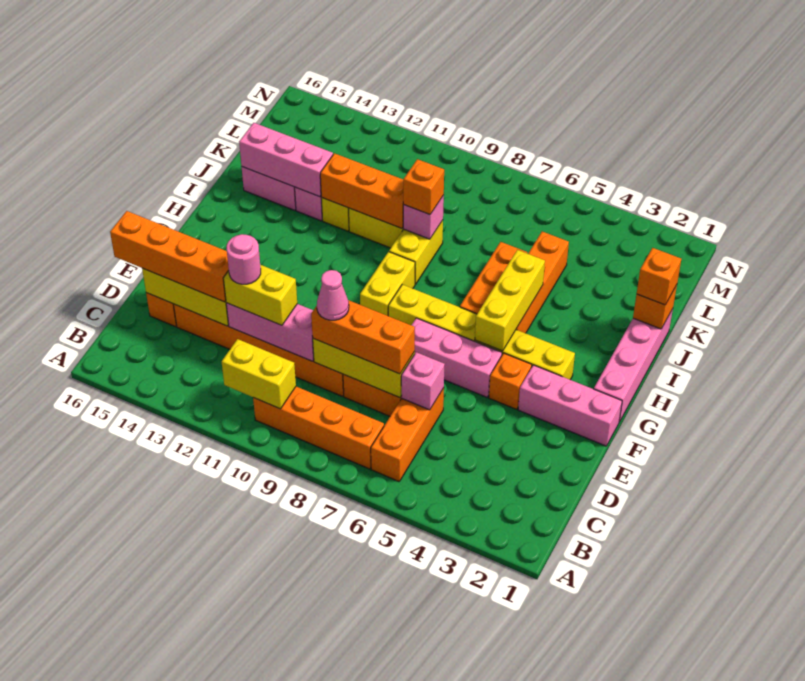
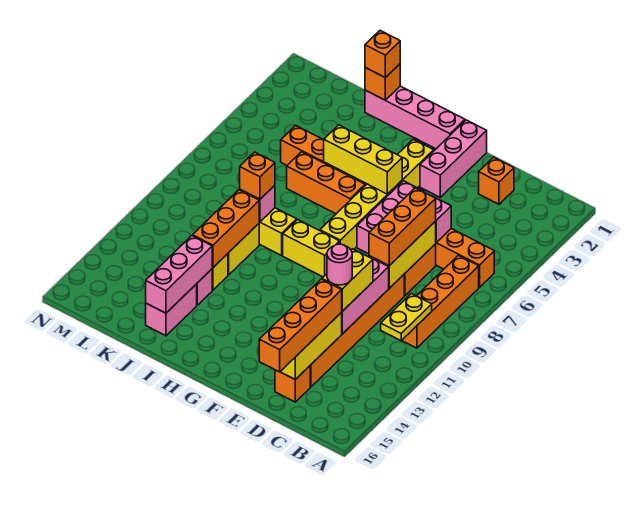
yellow brick B10:B11 level 2 -> yellow plate B10:B11 level 2
pink cone D9 level 4 -> none
orange brick F4 level 1 -> orange brick D2 level 1

